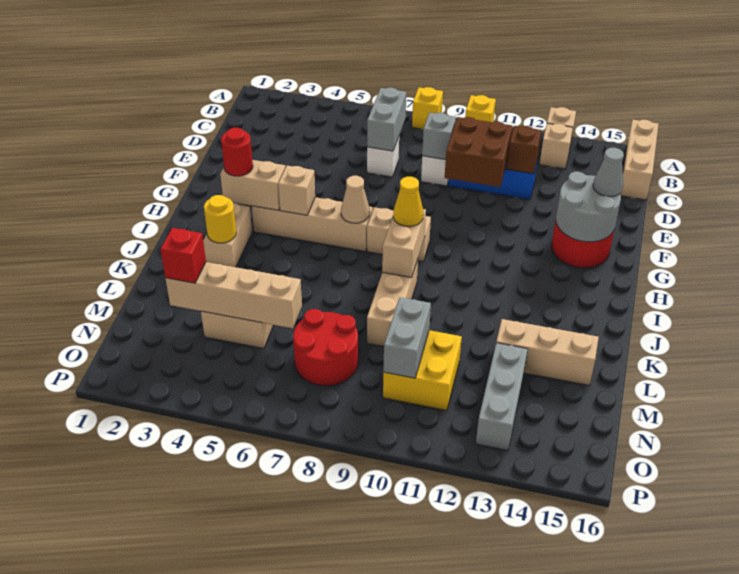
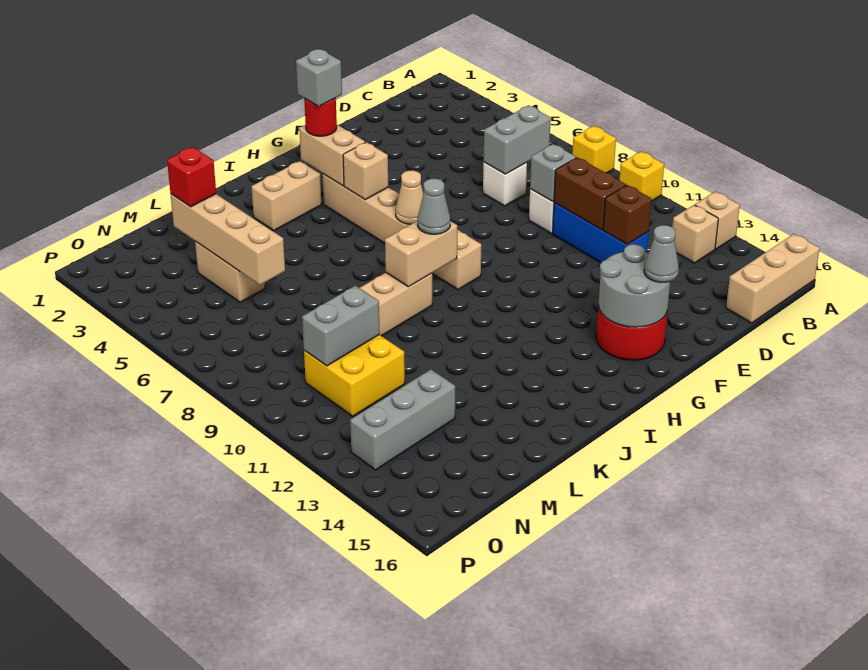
brown brick D10:E11 level 2 -> brown brick D10:D11 level 2
none -> grey brick H3 level 4
yellow cone I9 level 3 -> grey cone I9 level 3
yellow round brick J3 level 2 -> none
tan brick L13:L15 level 1 -> none
red round brick M7:N8 level 1 -> none

